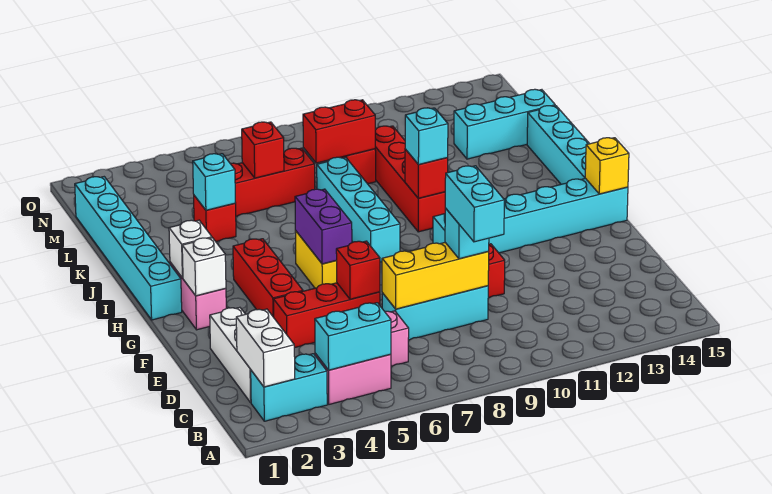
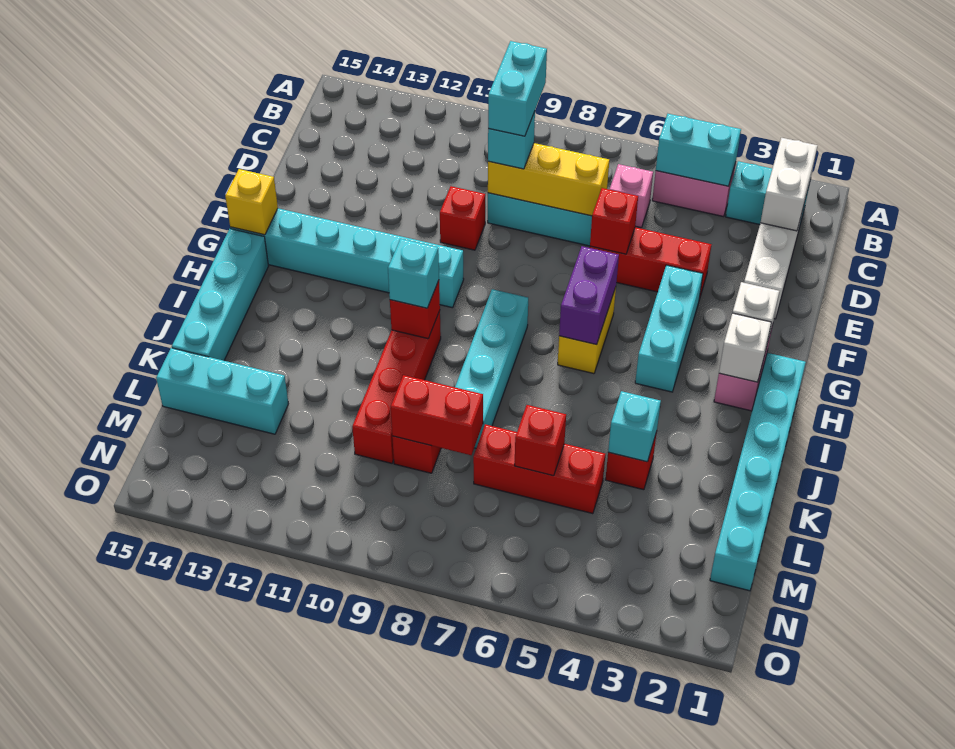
red brick F4:H4 level 1 -> cyan brick F4:H4 level 1

